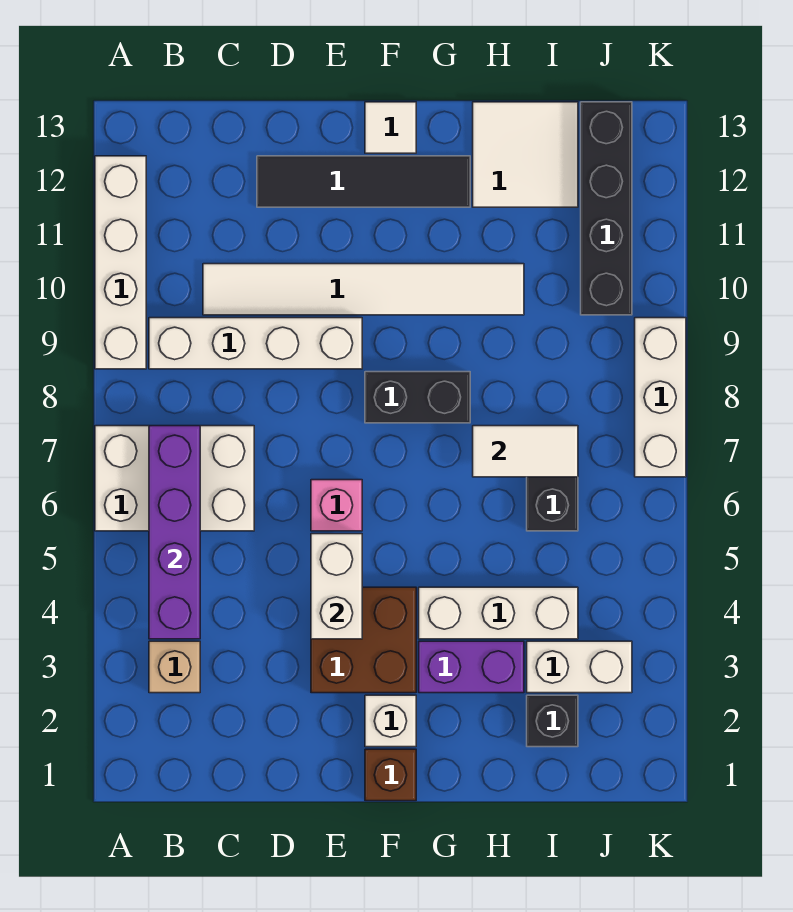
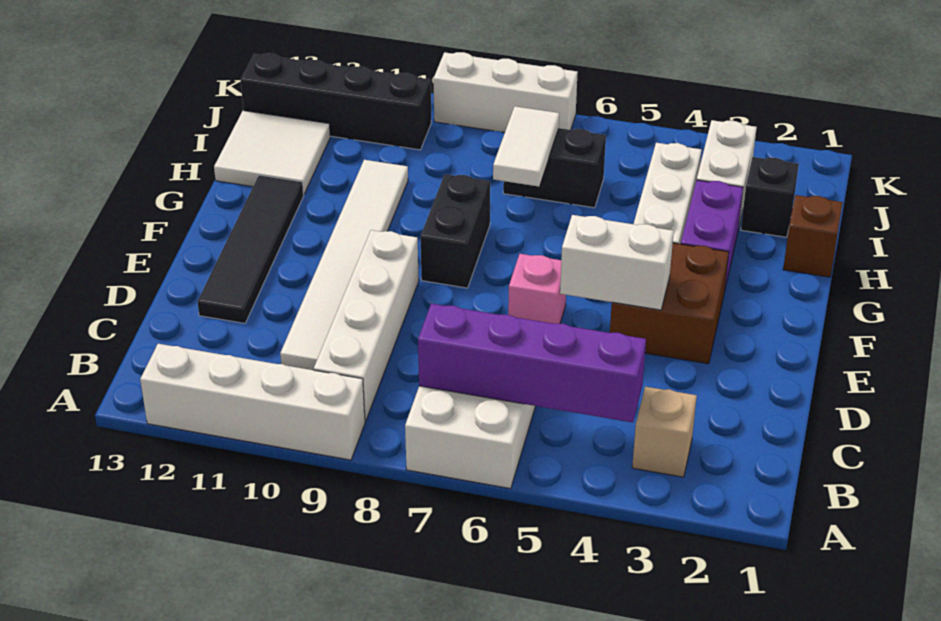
brown brick F1 level 1 -> brown brick H1 level 1
white brick F2 level 1 -> none
white tile F13 level 1 -> none

